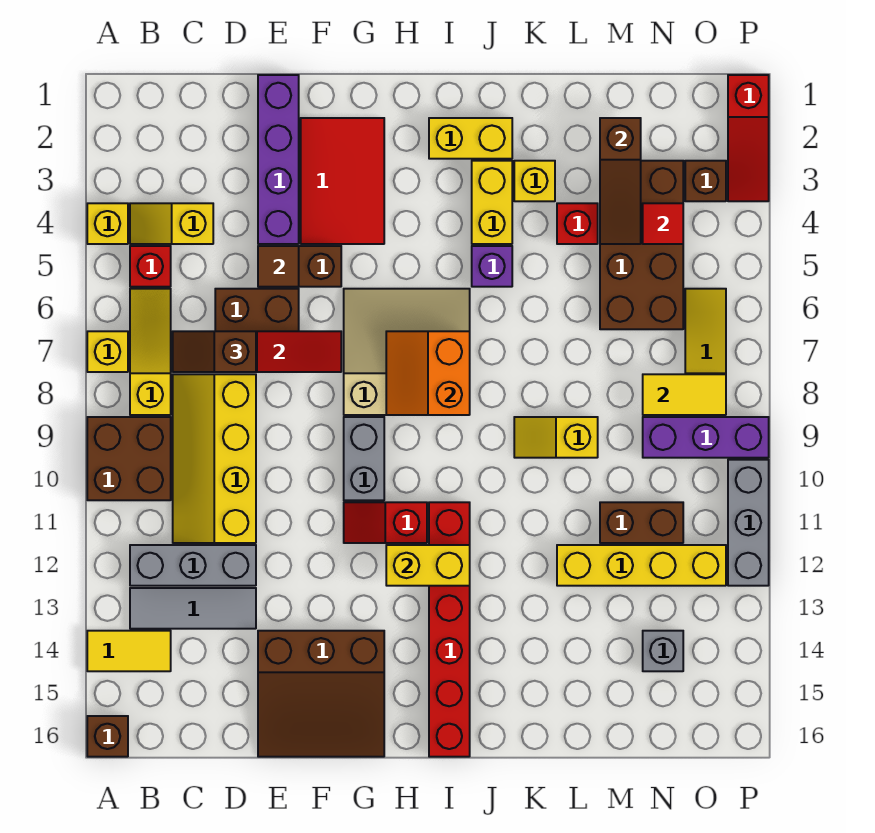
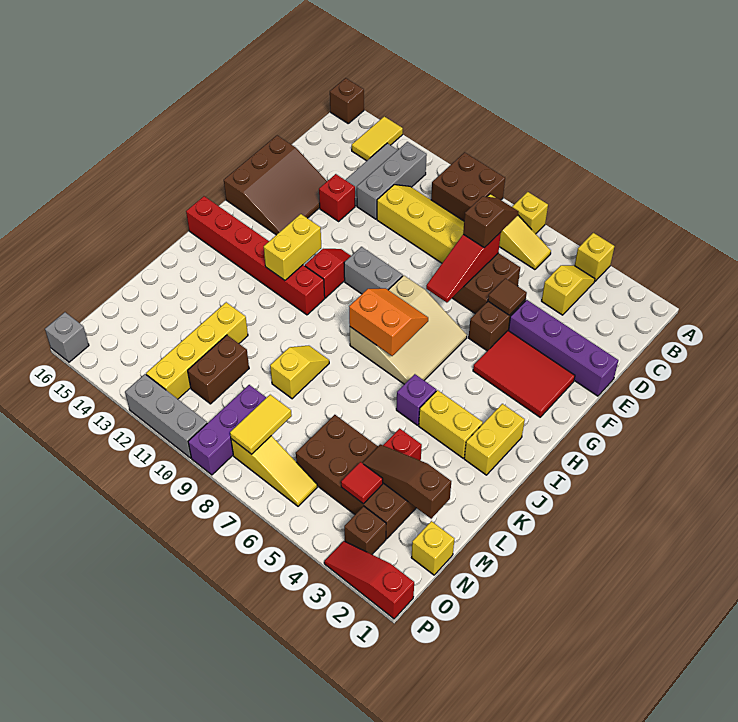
red brick B5 level 1 -> red brick E13 level 1
brown slope E14:G16 level 1 top 14 -> brown slope E14:G16 level 1 top 16
yellow brick K3 level 1 -> yellow brick N1 level 1
grey brick N14 level 1 -> grey brick P16 level 1

